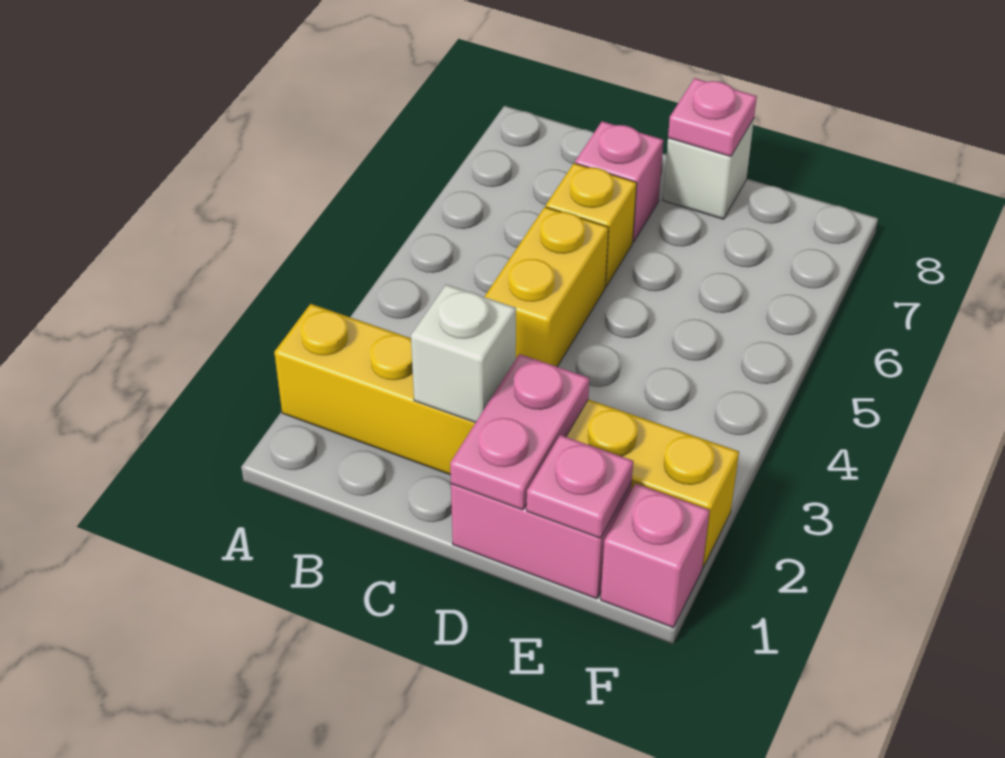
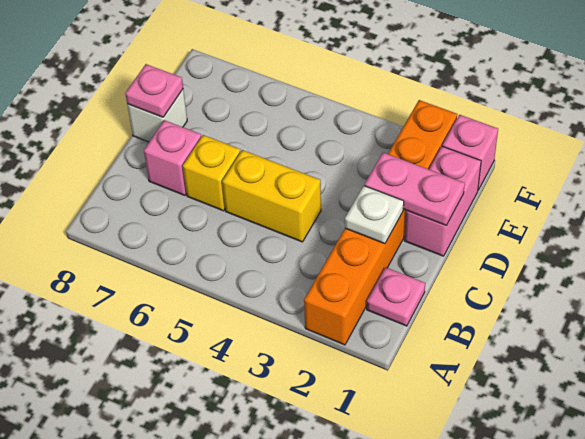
yellow brick A2:F2 level 1 -> orange brick A2:F2 level 1
white brick C2 level 2 -> white plate C2 level 2
pink plate E1 level 2 -> pink plate B1 level 1

